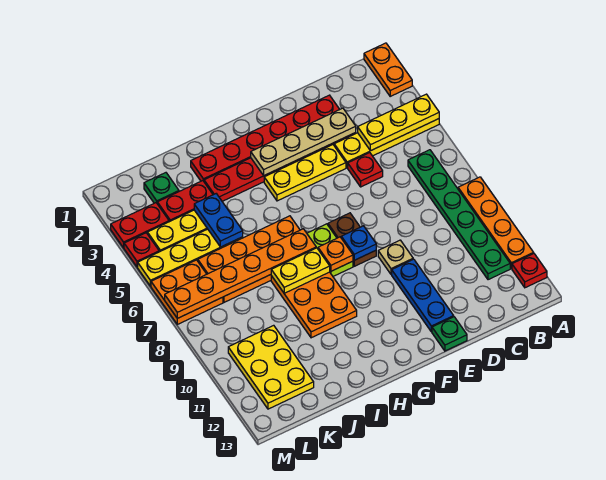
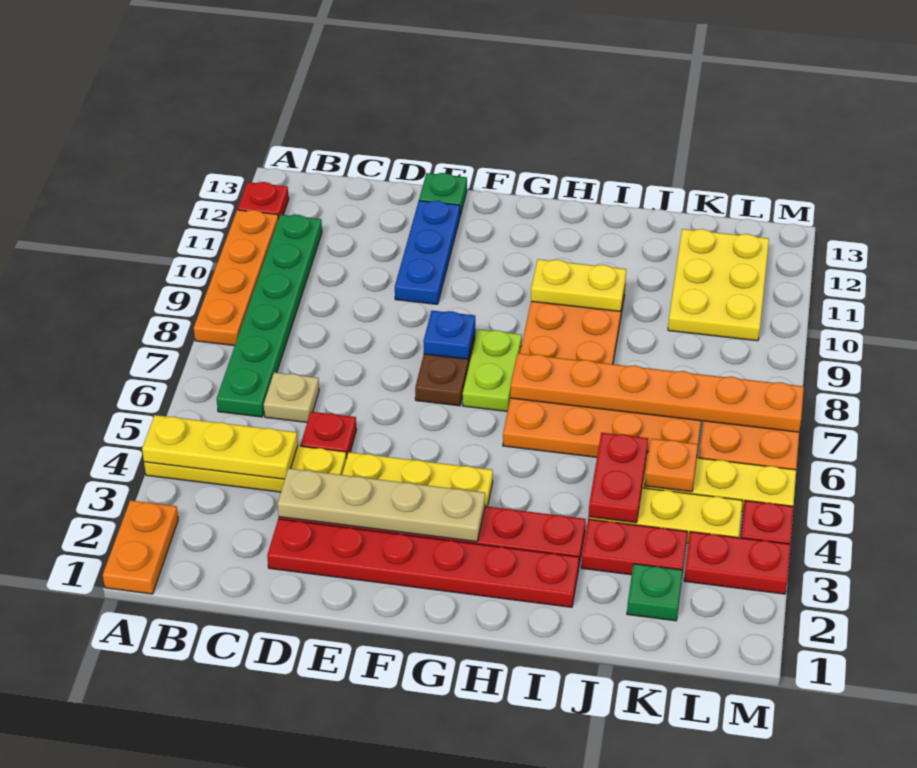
tan plate E9 level 1 -> tan plate C6 level 1
orange plate G8 level 2 -> orange plate K5 level 2
yellow plate H8:I8 level 2 -> yellow plate H10:I10 level 2
blue plate J4:J5 level 2 -> red plate J4:J5 level 2

